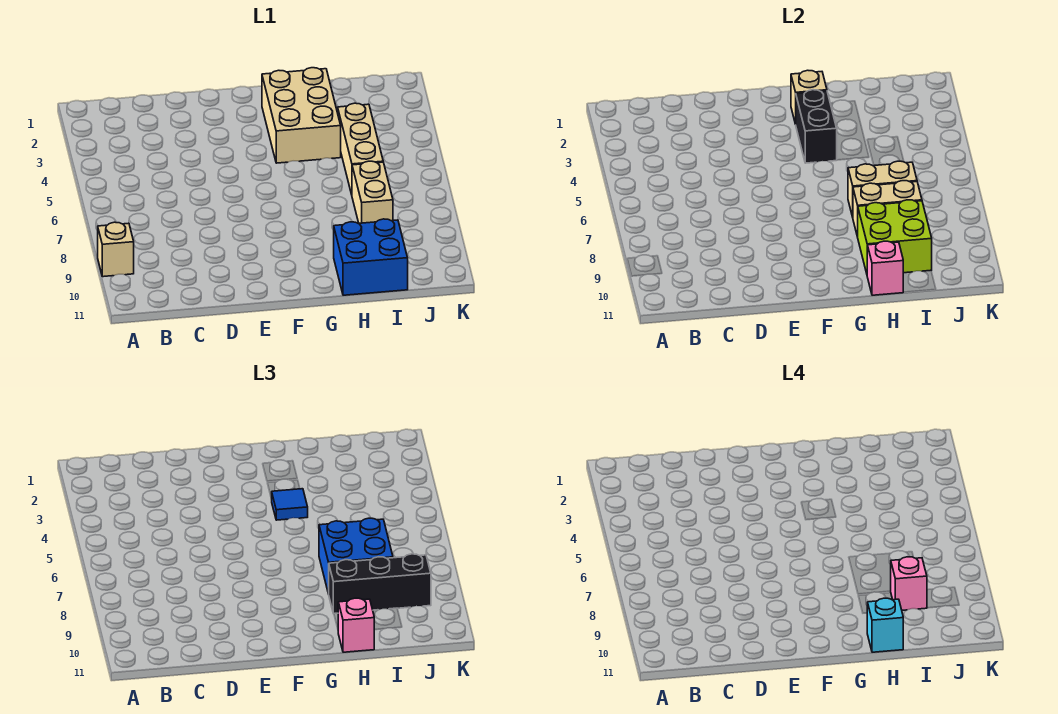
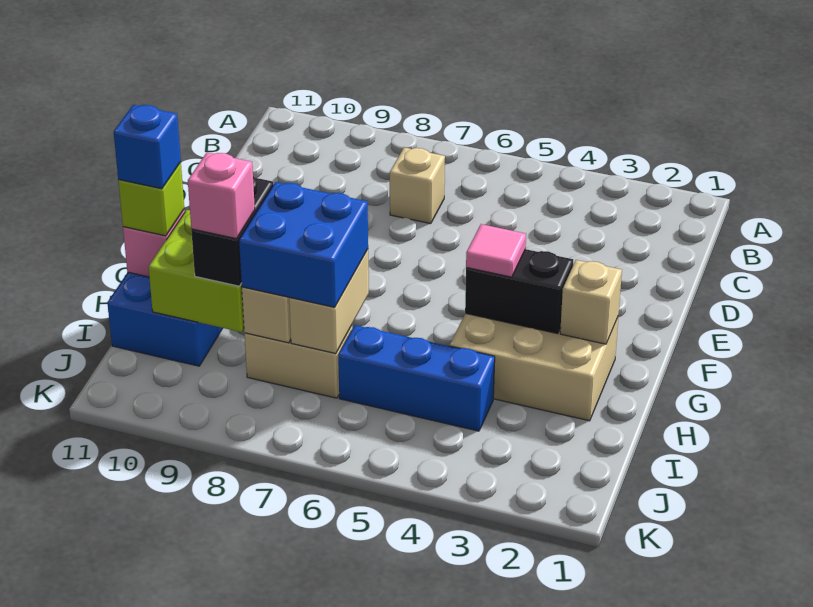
tan brick A9 level 1 -> tan brick C7 level 1
blue tile G4 level 3 -> pink tile G4 level 3
black brick H9:J9 level 3 -> black brick H9:I9 level 3
pink brick H11 level 3 -> lime brick H11 level 3
cyan brick H11 level 4 -> blue brick H11 level 4
tan brick I4:I6 level 1 -> blue brick I4:I6 level 1

